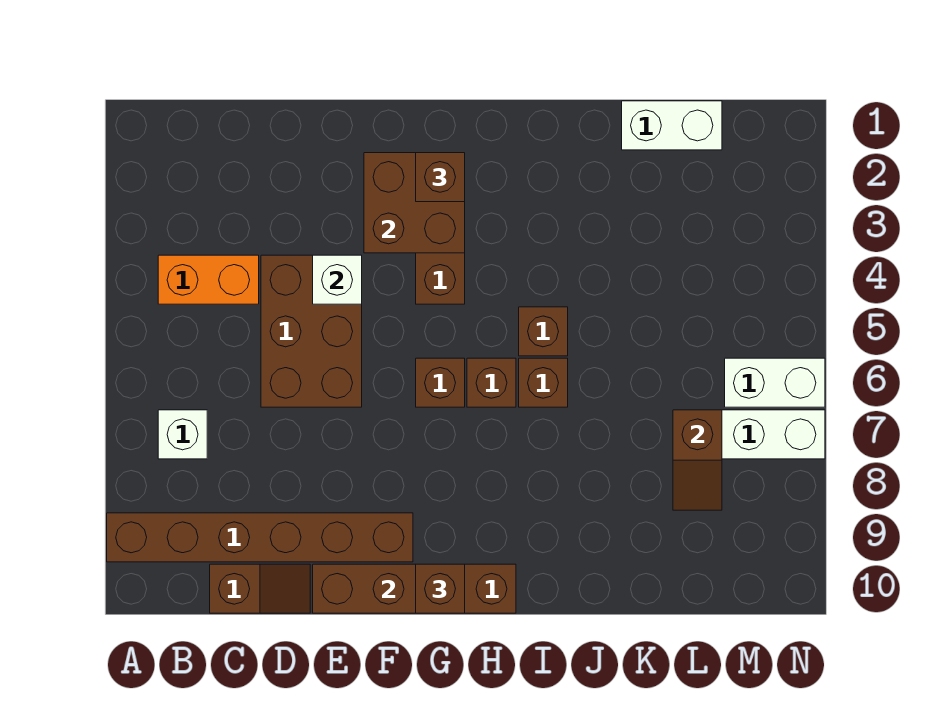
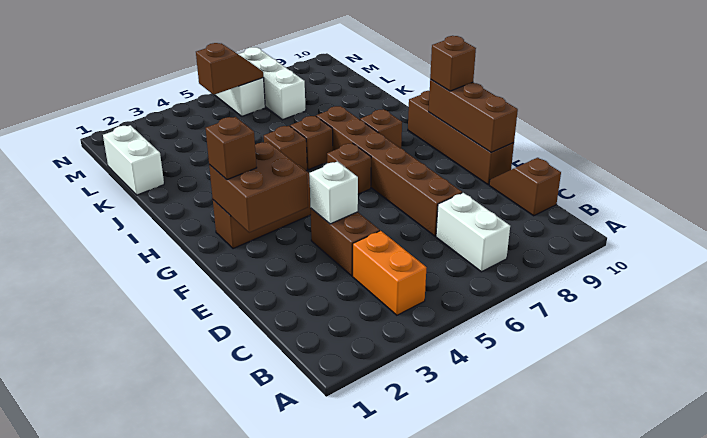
brown brick A9:F9 level 1 -> brown brick D7:I7 level 1
white brick B7 level 1 -> white brick B7:C7 level 1
brown brick D4:E6 level 1 -> brown brick D4:E4 level 1
brown brick H6 level 1 -> brown brick H8 level 1
brown slope L7:L8 level 2 top 7 -> brown slope M5:M6 level 2 top 5

